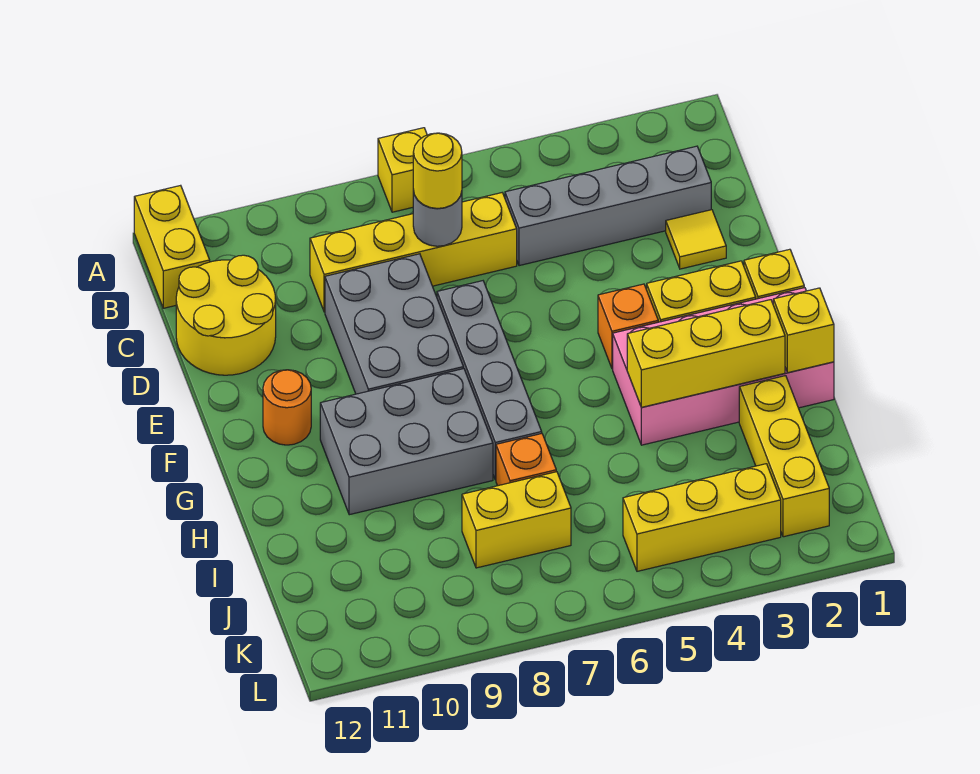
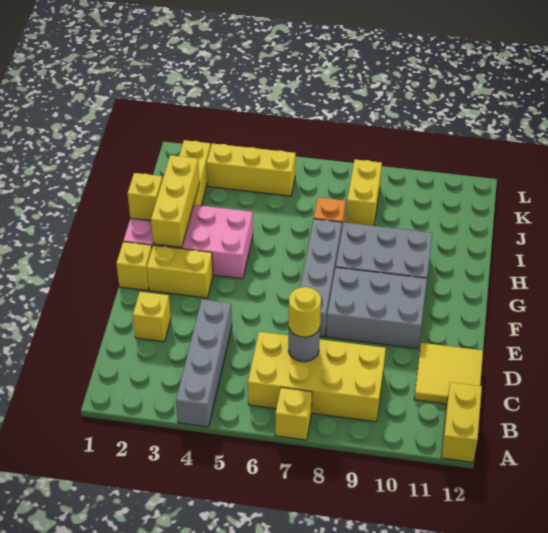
grey brick C2:C5 level 1 -> grey brick A4:D4 level 1
yellow brick C6:C9 level 1 -> yellow brick B6:C9 level 1
yellow round brick C11:D12 level 1 -> yellow tile C11:D12 level 1
yellow tile D2 level 1 -> yellow brick D2 level 1
grey brick D8:F9 level 1 -> grey brick E8:F10 level 1
orange brick F4 level 1 -> none
orange round brick F11 level 1 -> none
yellow brick H2:H4 level 2 -> yellow brick G2:I2 level 2
yellow brick J7:J8 level 1 -> yellow brick J8:K8 level 1

